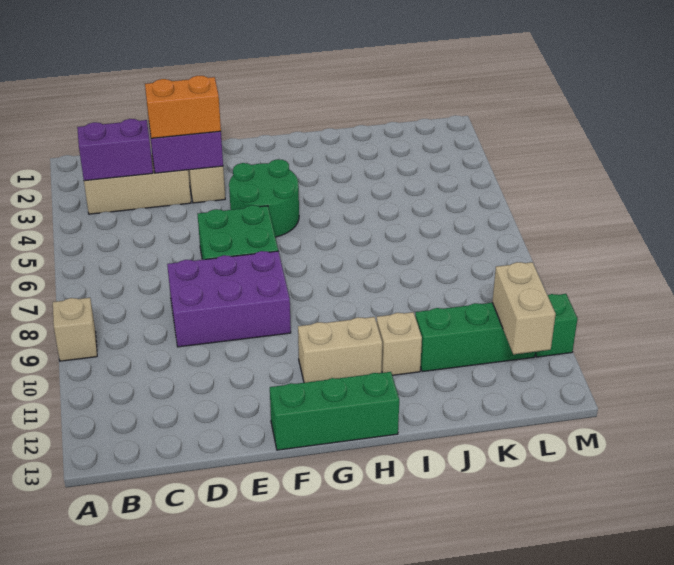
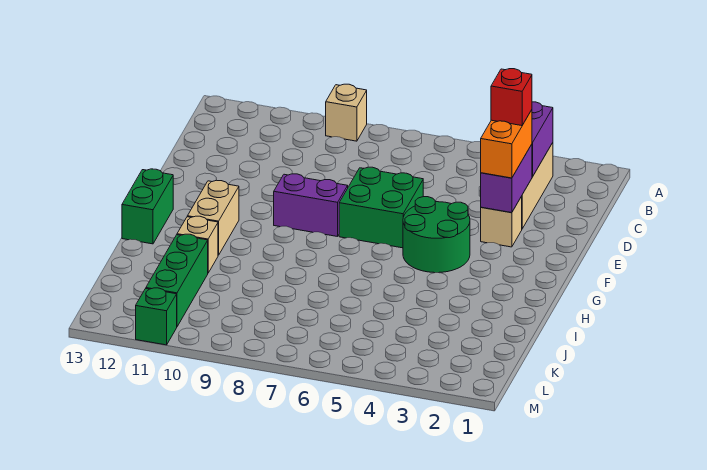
none -> red brick D3 level 4
purple brick D8:F9 level 1 -> purple brick F8:F9 level 1
green brick F13:H13 level 1 -> green brick G13:H13 level 1
tan brick L11:L12 level 2 -> none

